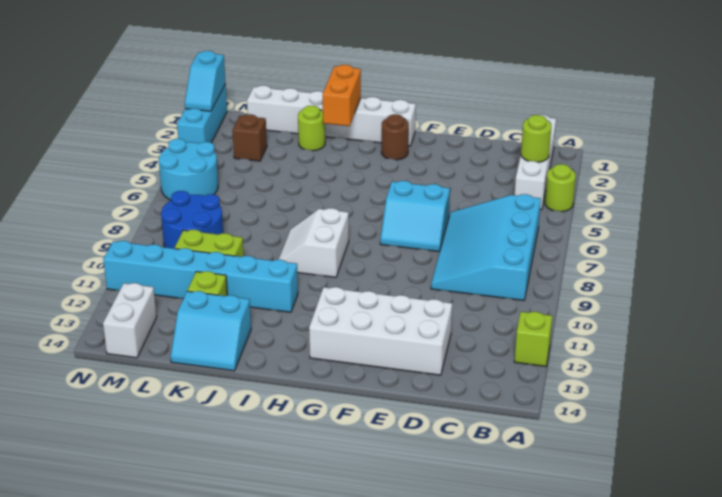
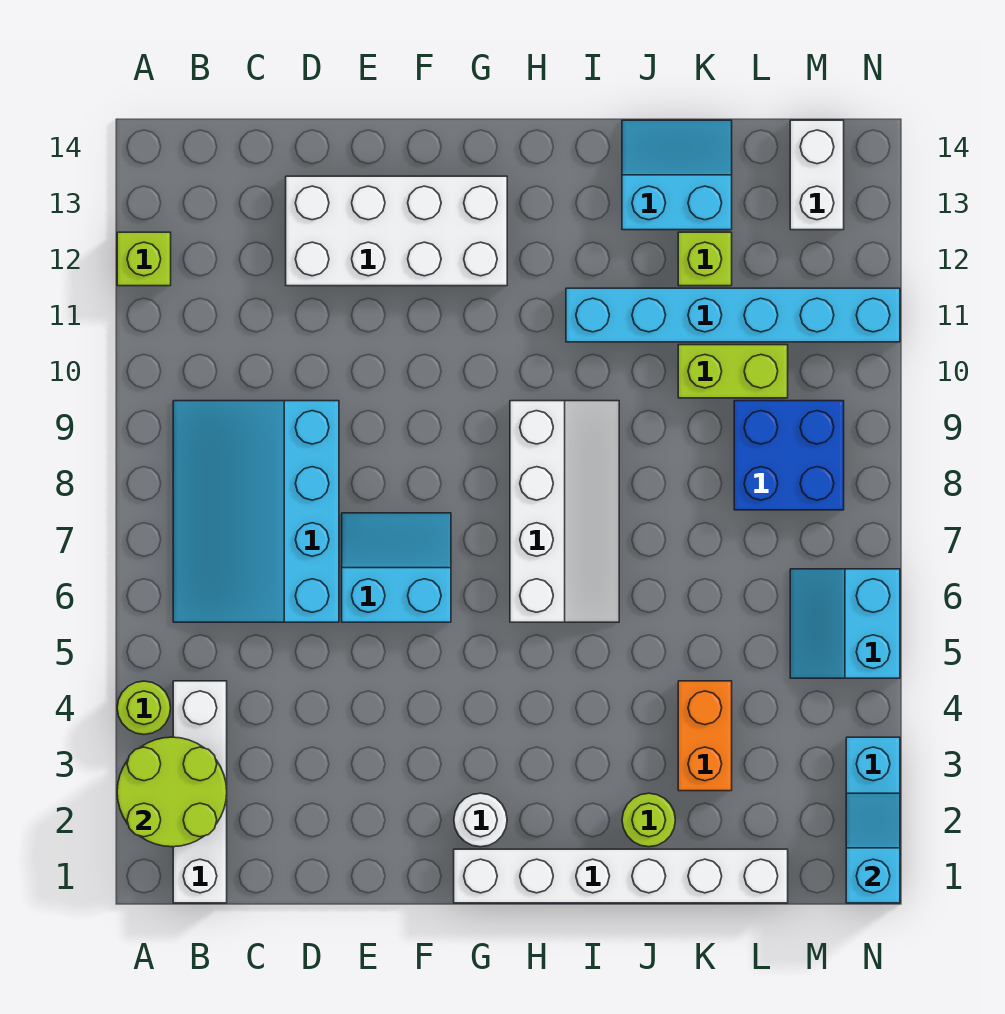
lime round brick B3 level 2 -> lime round brick A2:B3 level 2
cyan slope B6:D9 level 1 top B -> cyan slope B6:D9 level 1 top D
brown round brick G2 level 1 -> white round brick G2 level 1
white slope H8:I9 level 1 top H -> white slope H6:I9 level 1 top H
orange brick I1:I2 level 2 -> orange brick K3:K4 level 1
brown brick L3 level 1 -> none
blue round brick L8:M9 level 1 -> blue brick L8:M9 level 1
cyan round brick M5:N6 level 1 -> cyan slope M5:N6 level 1 top N

